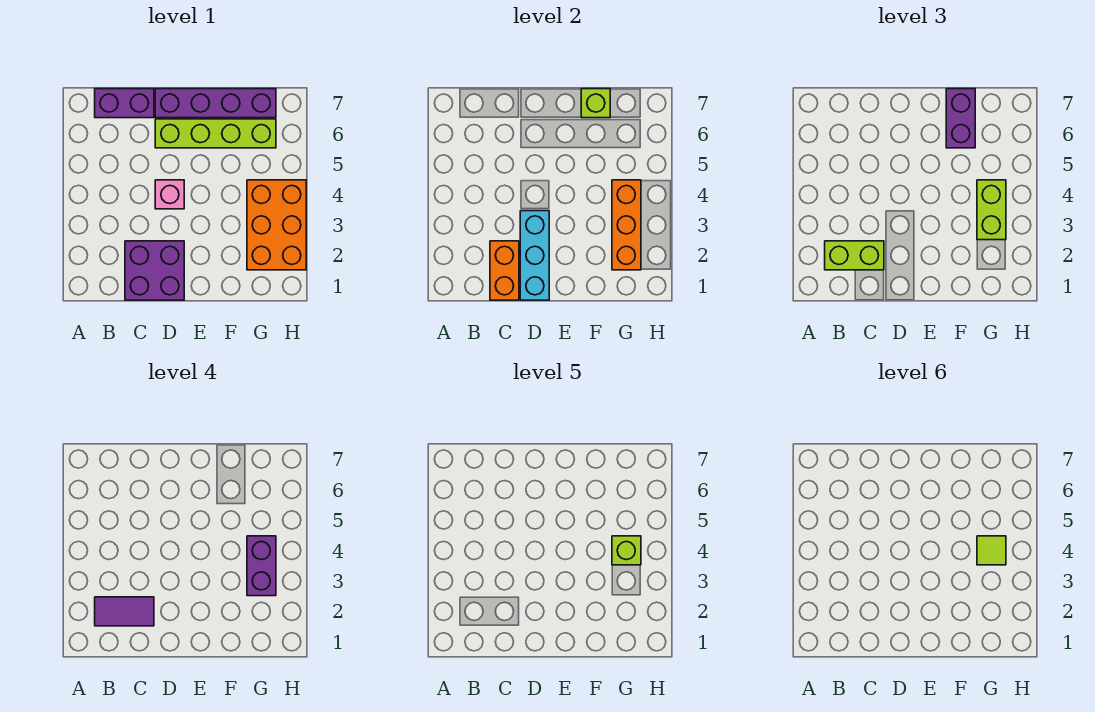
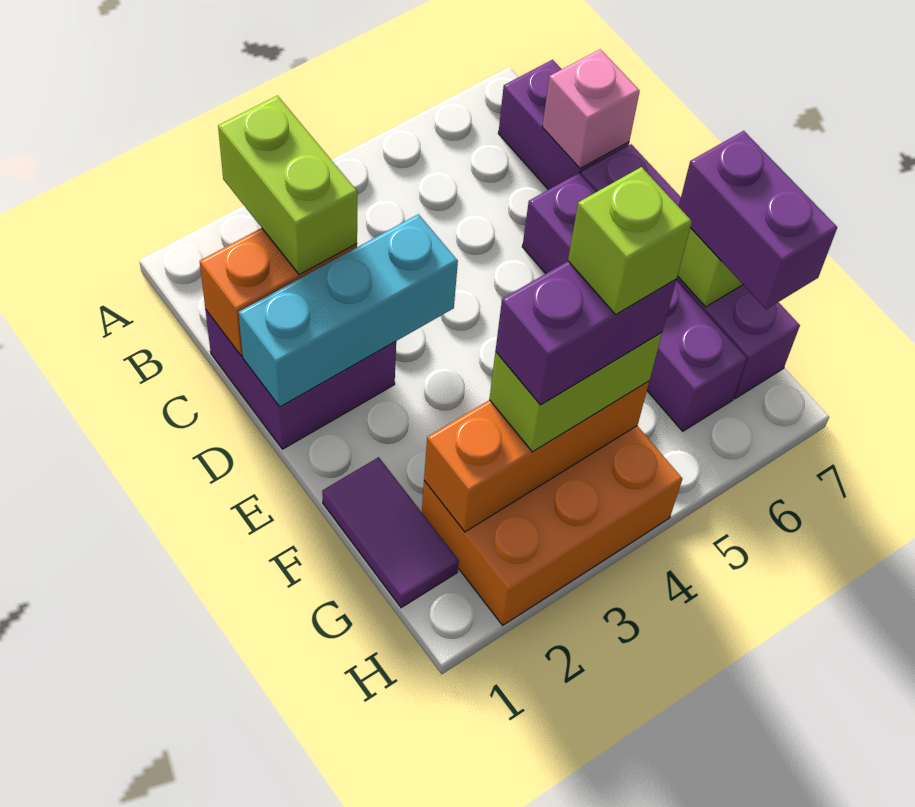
purple tile B2:C2 level 4 -> purple tile F1:G1 level 1
pink brick D4 level 1 -> pink brick C7 level 2
lime brick D6:G6 level 1 -> purple brick D6:G6 level 1
purple brick F6:F7 level 3 -> purple brick F7:G7 level 3
lime tile G4 level 6 -> none

